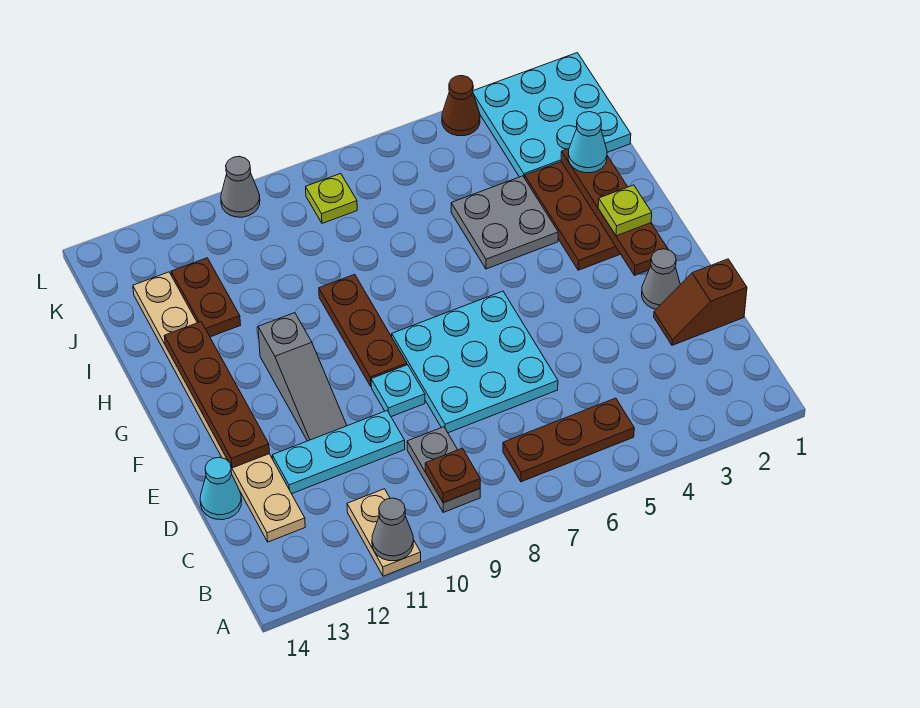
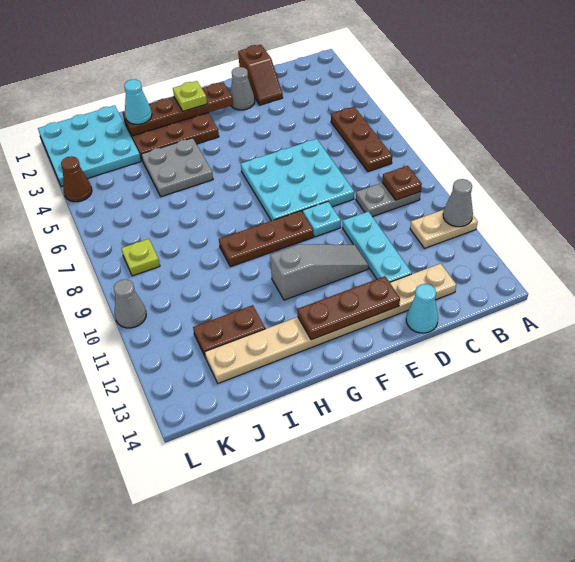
brown plate E13:H13 level 2 -> brown plate E13:G13 level 2

